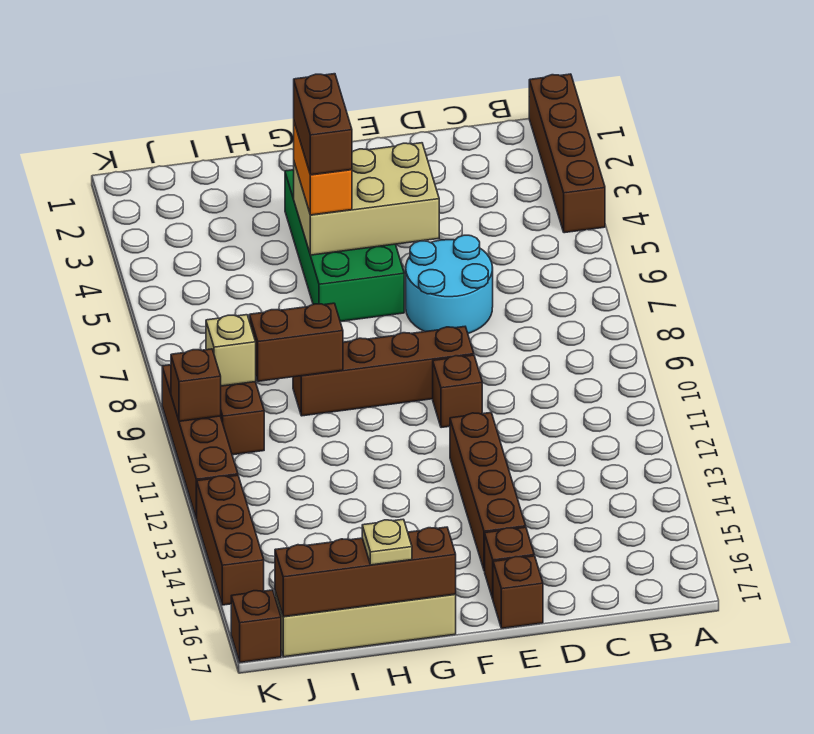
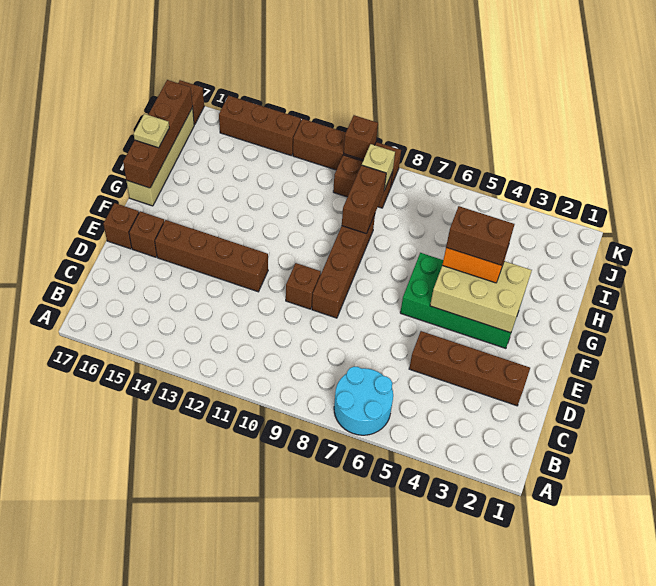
brown brick A1:A4 level 1 -> brown brick D2:D5 level 1
cyan round brick D6:E7 level 1 -> cyan round brick A6:B7 level 1
tan brick E4:G5 level 2 -> tan brick F3:G5 level 2

